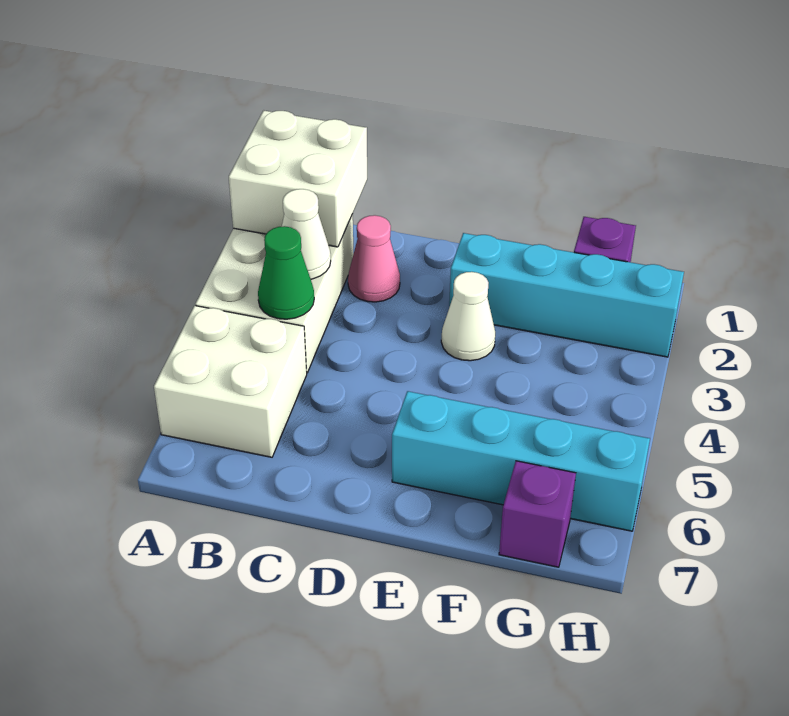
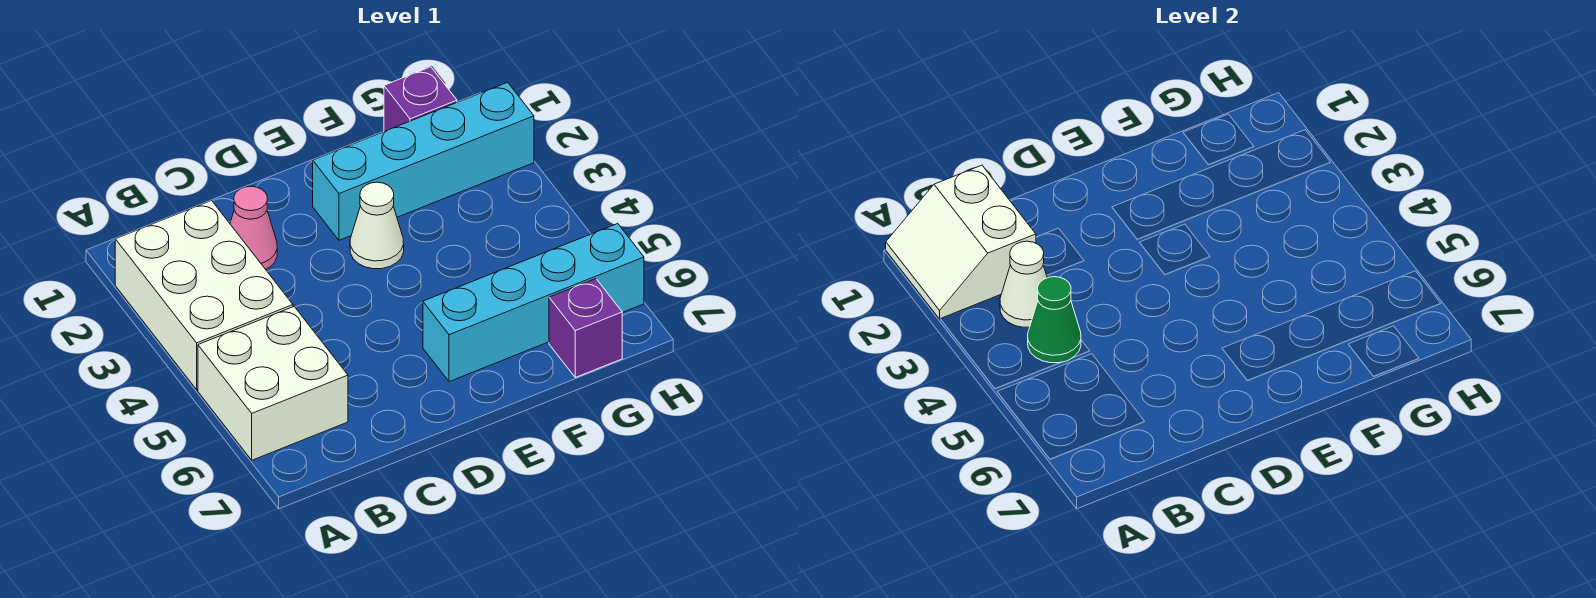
white brick A1:B2 level 2 -> white slope A1:B2 level 2 top B

